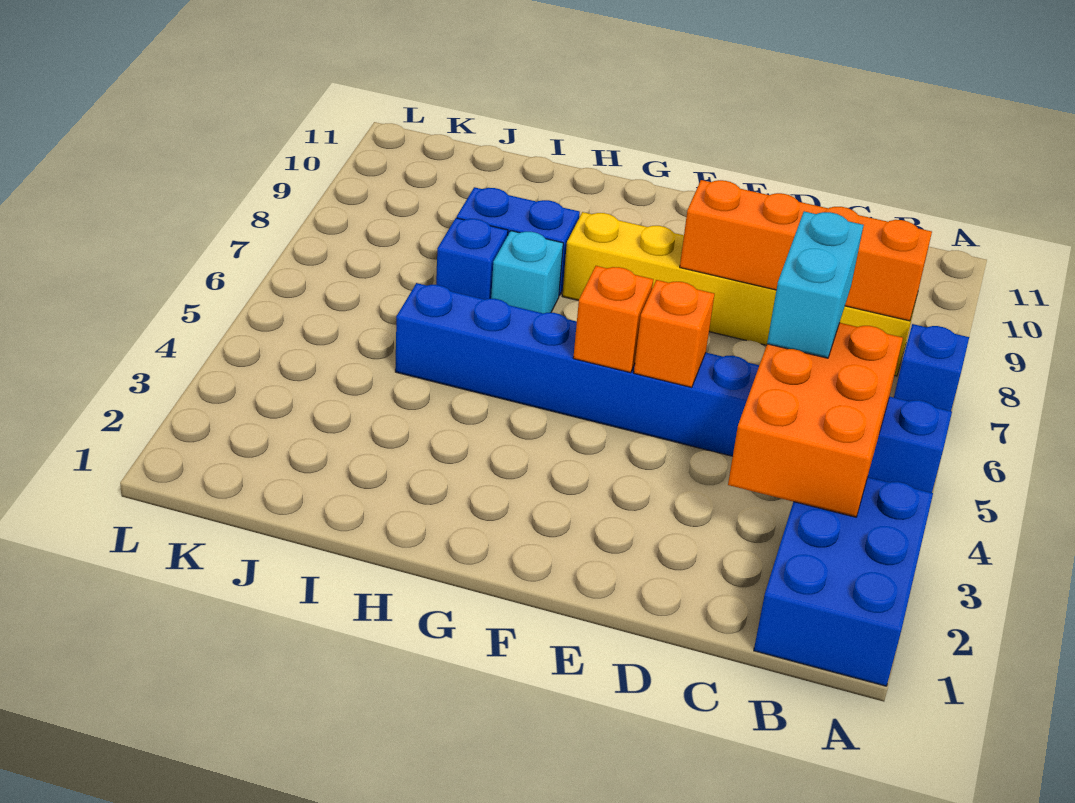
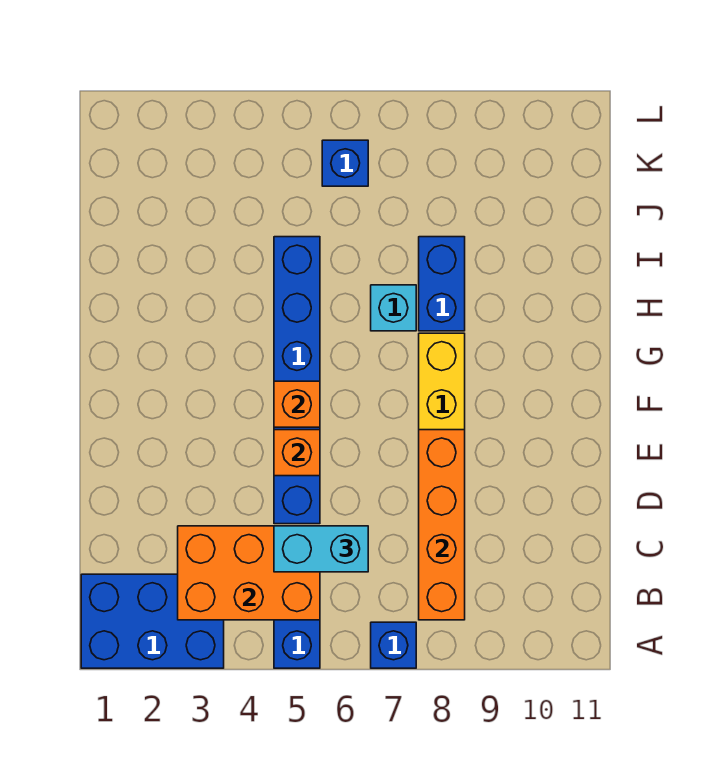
blue brick I7 level 1 -> blue brick K6 level 1

